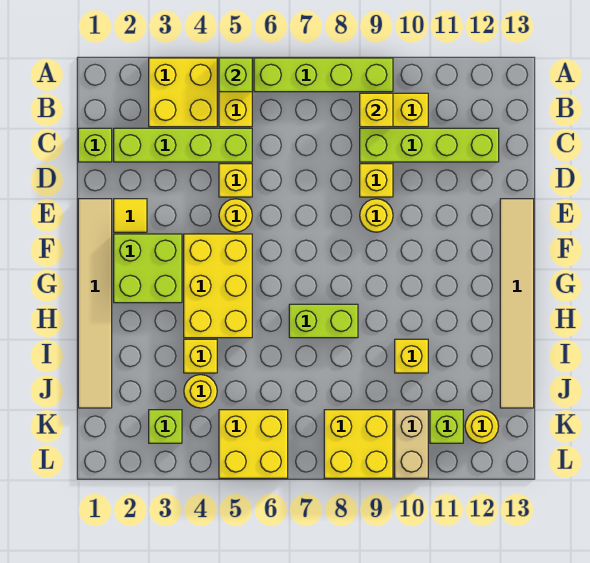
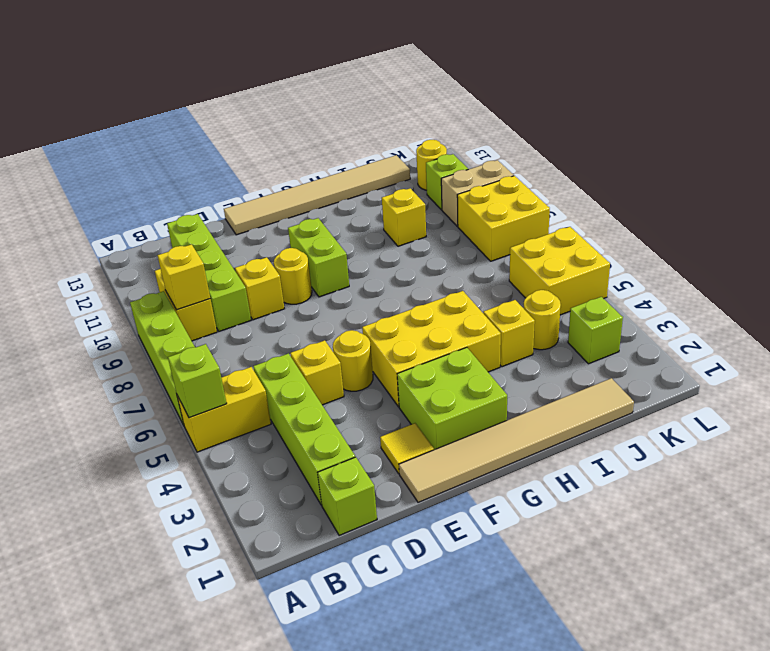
yellow brick A3:B4 level 1 -> none
lime brick H7:H8 level 1 -> lime brick F9:F10 level 1

